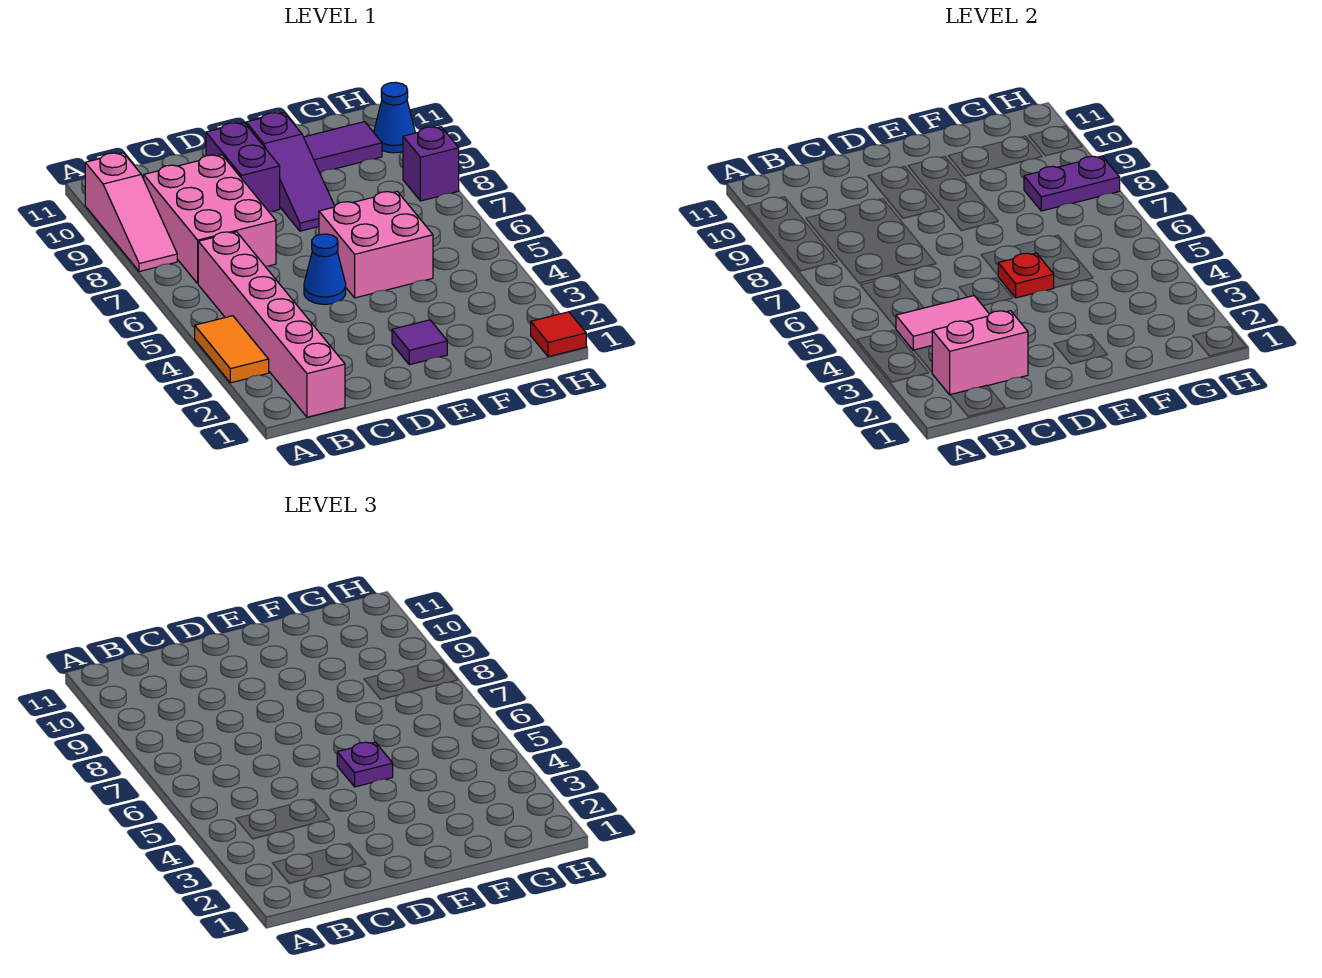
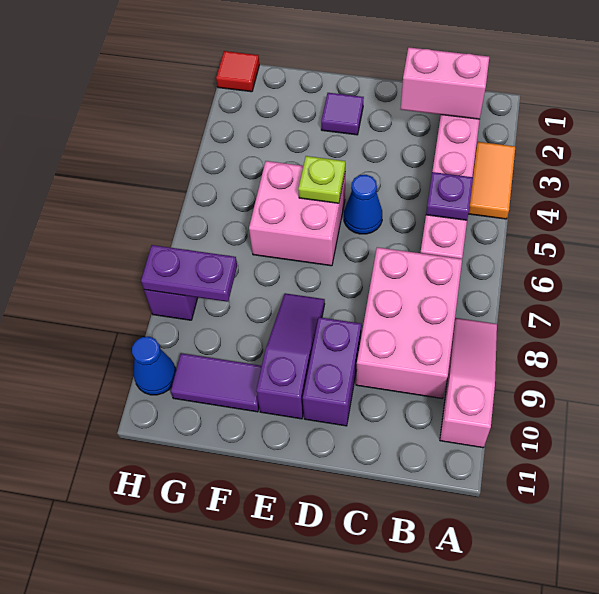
pink tile B4:C4 level 2 -> none
red plate E5 level 2 -> lime plate E5 level 2
purple plate E5 level 3 -> purple plate B5 level 2

